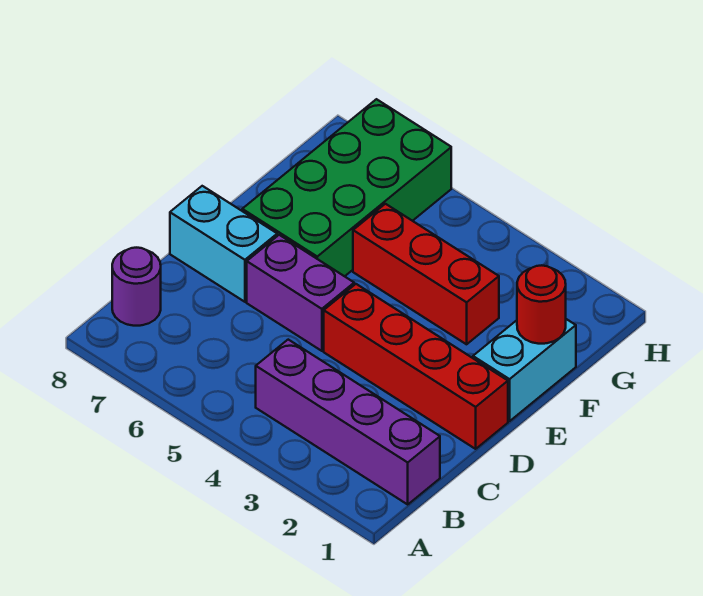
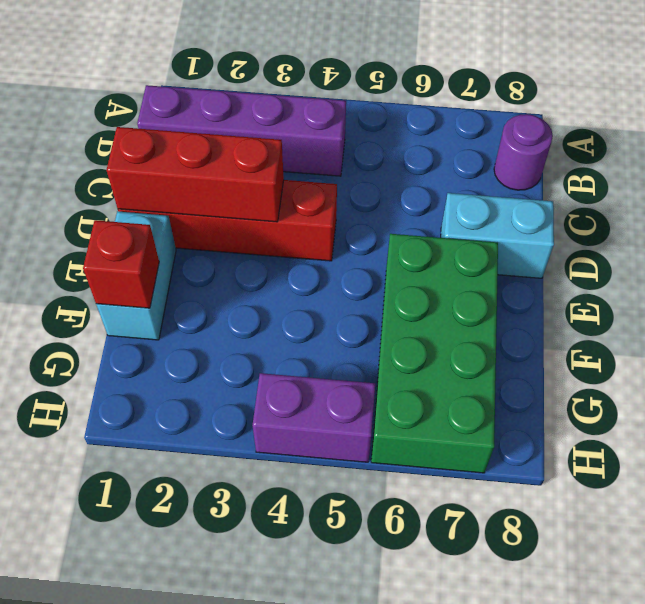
purple brick D5:D6 level 1 -> purple brick H4:H5 level 1
red round brick F1 level 2 -> red brick F1 level 2
red brick F3:F5 level 1 -> red brick D1:D3 level 2

